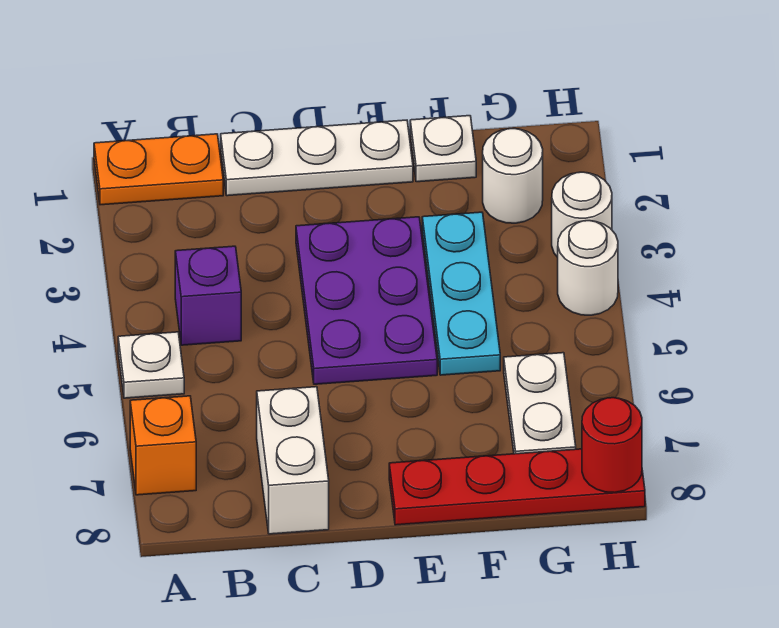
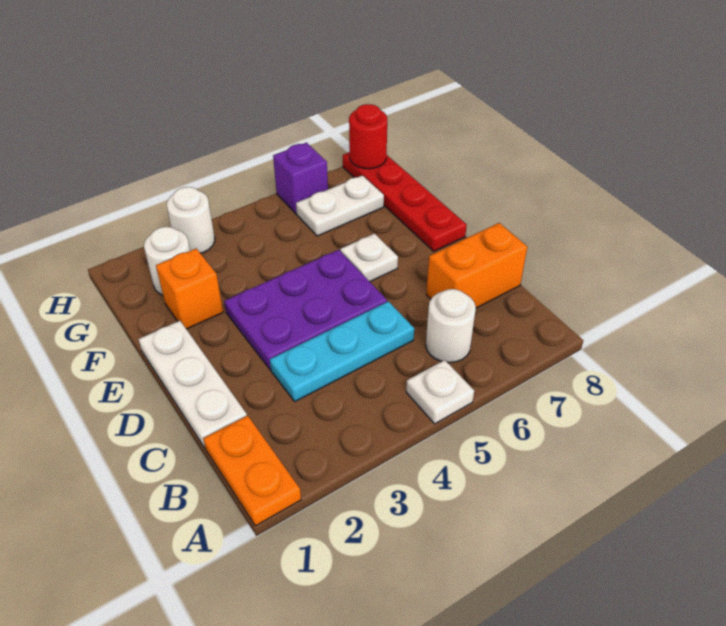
orange brick A7 level 1 -> orange brick F2 level 1
purple brick B4 level 1 -> purple brick H6 level 1
white brick C7:C8 level 1 -> orange brick C7:C8 level 1
white plate F1 level 1 -> white plate E6 level 1
cyan plate F3:F5 level 1 -> cyan plate C3:C5 level 1
white round brick H4 level 1 -> white round brick B6 level 1

